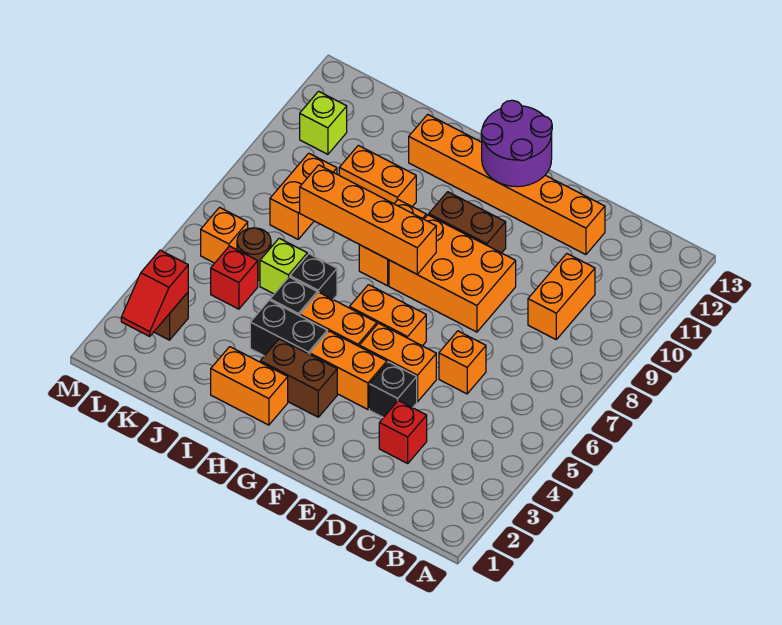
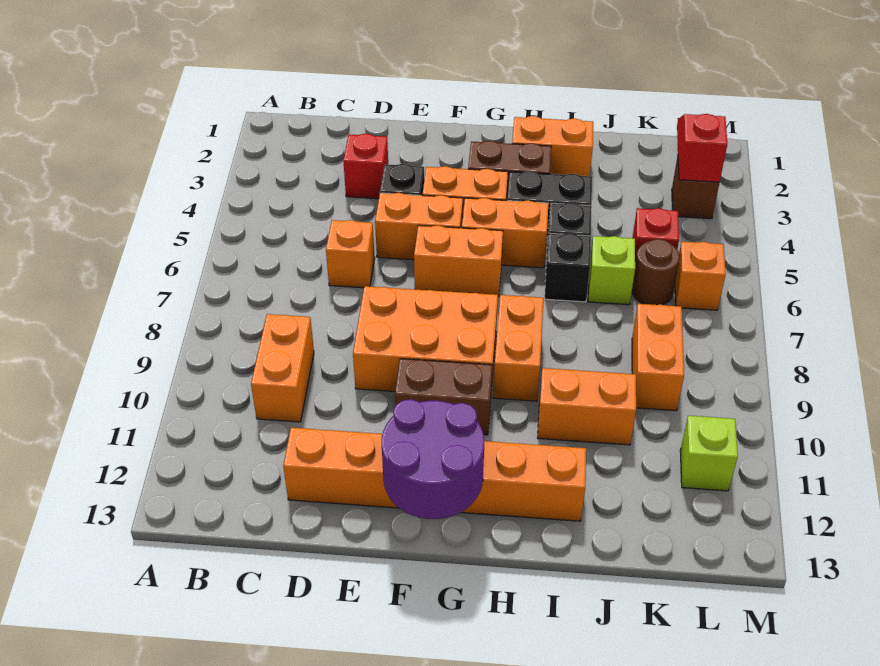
orange brick G8:J8 level 2 -> none

